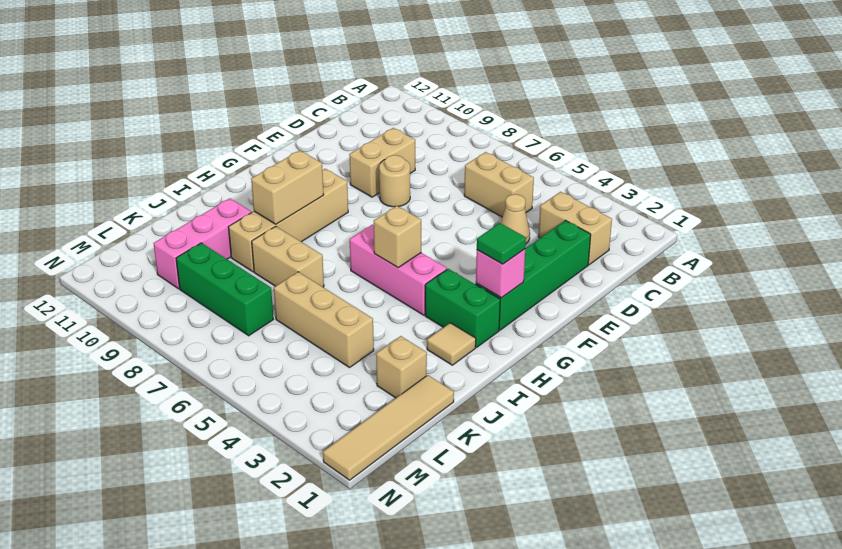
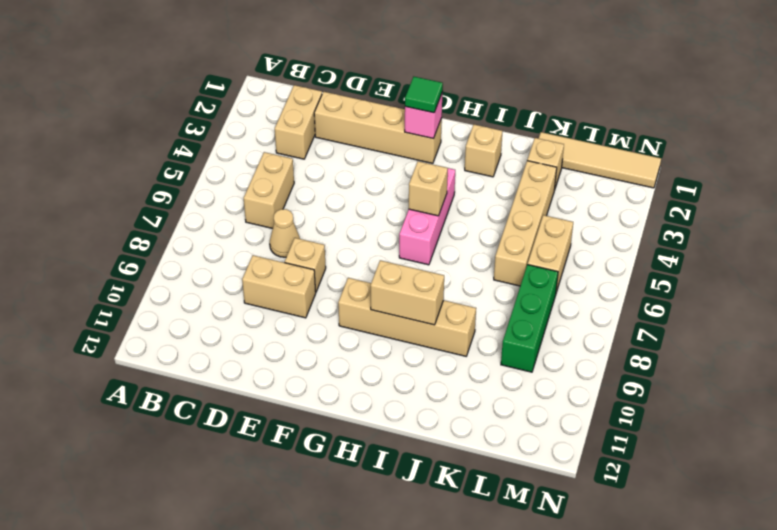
green brick D2:G2 level 1 -> tan brick D2:G2 level 1
tan cone D4 level 1 -> tan cone D7 level 1
tan round brick E8 level 1 -> tan brick E8 level 1
green brick H2:H3 level 1 -> none
tan tile I2 level 1 -> tan brick I2 level 1
tan brick J7:J8 level 1 -> tan brick L5:L6 level 1
pink brick J10:L10 level 1 -> none
tan brick K4:K6 level 1 -> tan brick K3:K6 level 1

